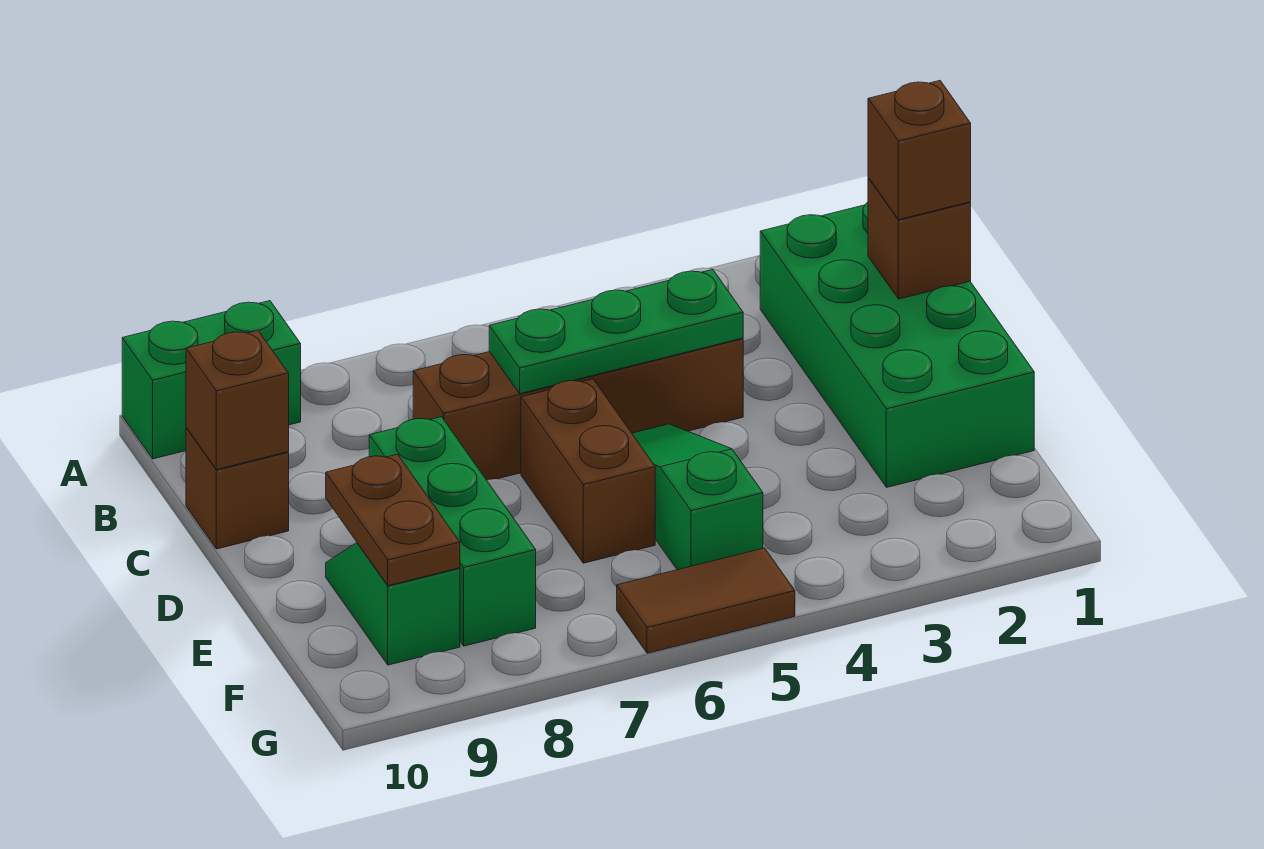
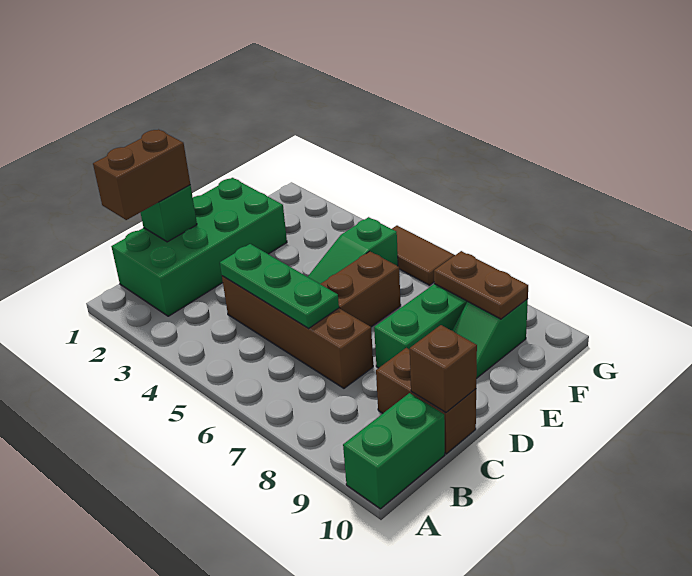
green brick A9:A10 level 1 -> green brick A10:B10 level 1
brown brick C1 level 2 -> green brick C1 level 2
brown brick C1 level 3 -> brown brick B1:C1 level 3
brown brick C10 level 1 -> brown brick C9:C10 level 1
brown plate E9:F9 level 2 -> brown plate F8:F9 level 2

